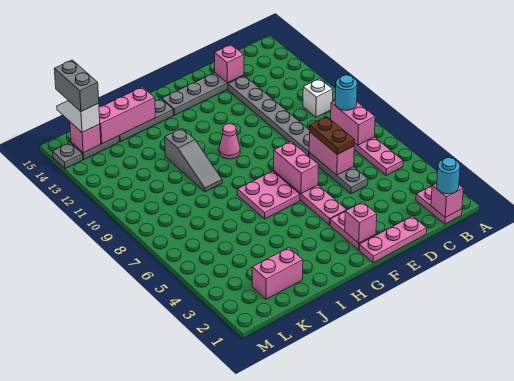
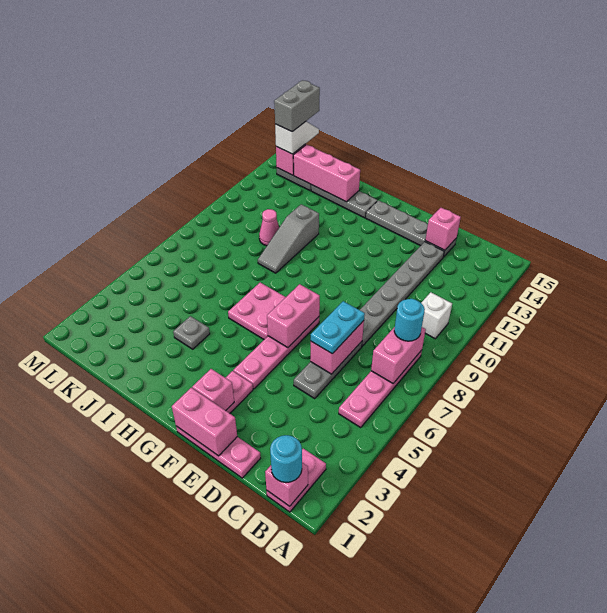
brown plate D6:D7 level 3 -> cyan plate D6:D7 level 3
pink cone G10 level 1 -> pink cone J10 level 1
pink brick J2:K2 level 1 -> pink brick E1:F1 level 2
grey plate M14 level 1 -> grey plate I4 level 1

